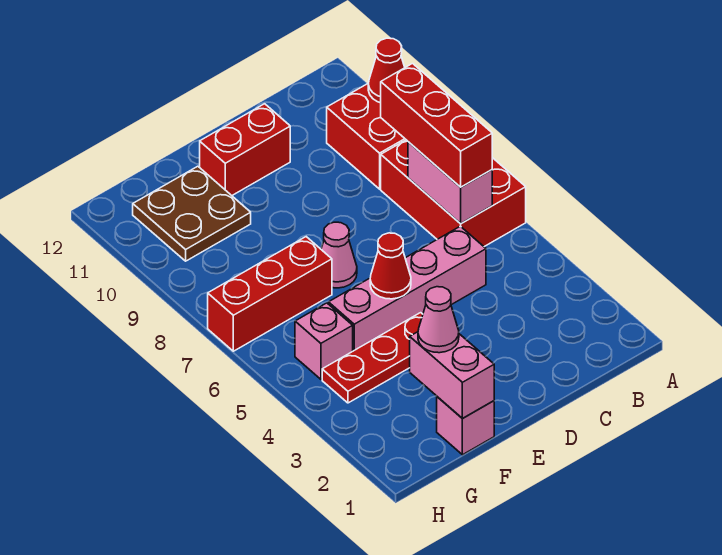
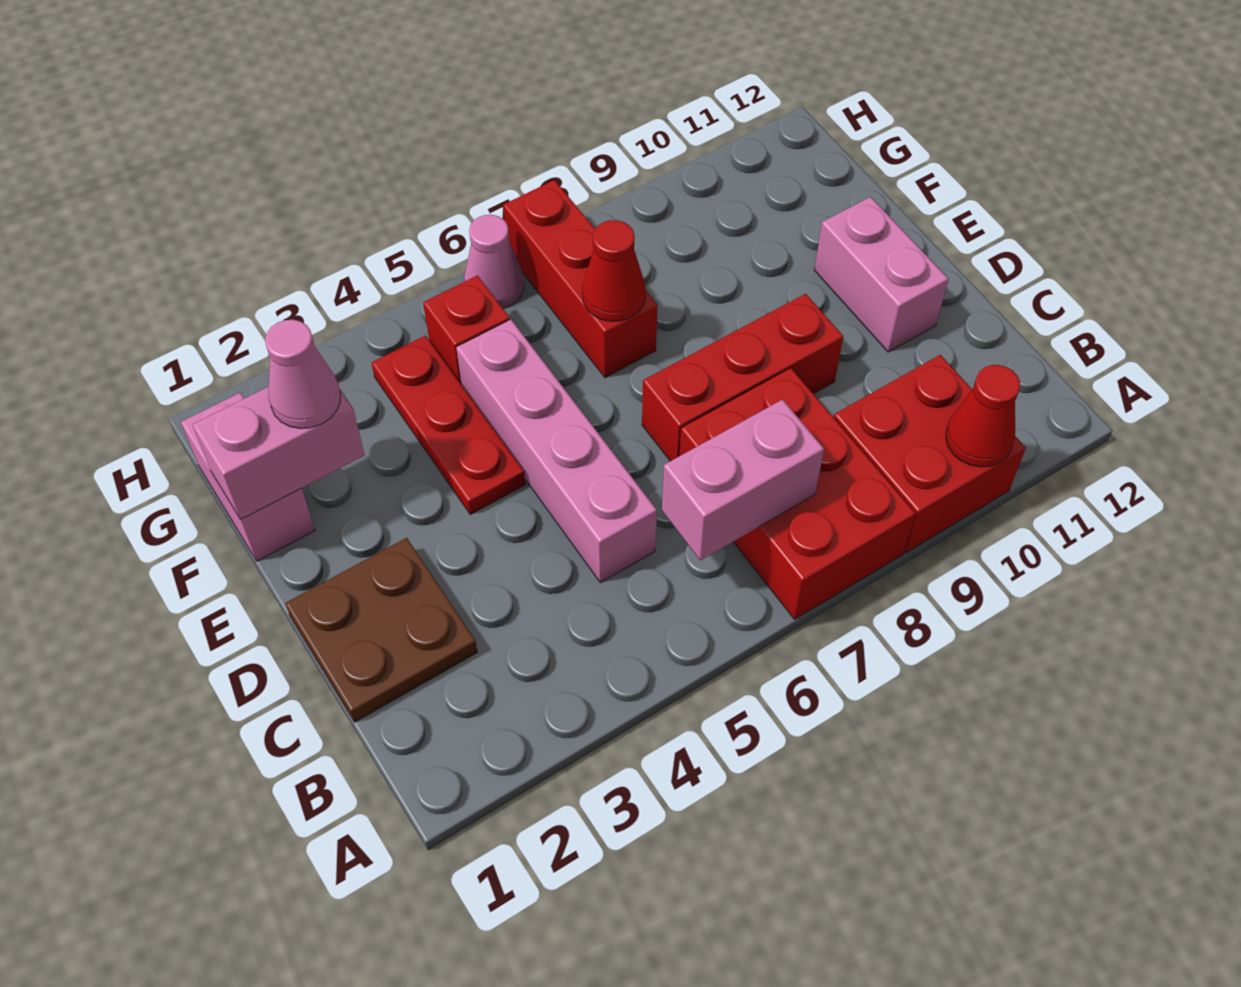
red brick A6:B8 level 1 -> red brick A7:C8 level 1
red brick B6:B8 level 3 -> red brick D7:D9 level 1
red brick D11:E11 level 1 -> pink brick D11:E11 level 1
red cone E5 level 2 -> red cone F7 level 2
pink cone E7 level 1 -> pink cone H6 level 1
pink brick F1 level 1 -> pink brick F1:G1 level 1
brown plate F10:G11 level 1 -> brown plate C1:D2 level 1
pink brick G5 level 1 -> red brick G5 level 1

